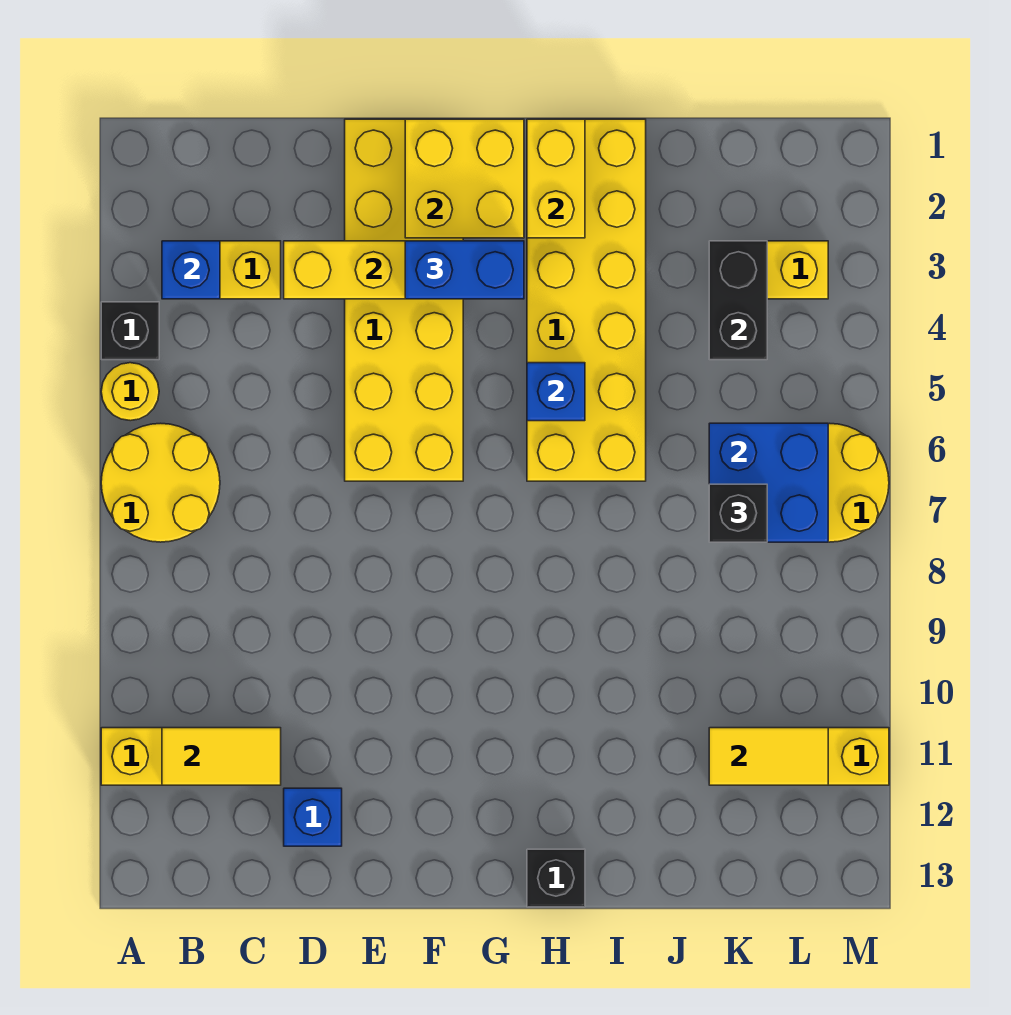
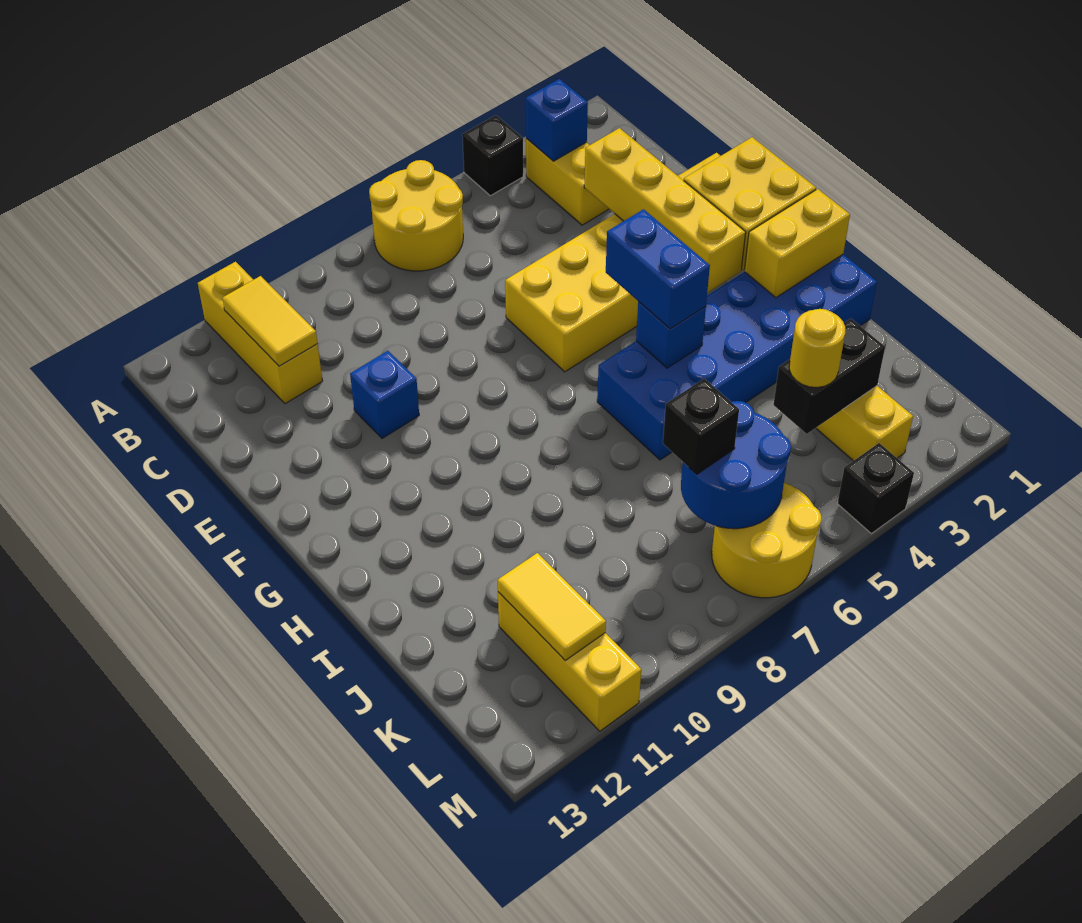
yellow round brick A5 level 1 -> yellow round brick K4 level 3
blue brick D12 level 1 -> blue brick E10 level 1
blue brick F3:G3 level 3 -> blue brick G5:H5 level 3
yellow brick H1:I6 level 1 -> blue brick H1:I6 level 1
black brick H13 level 1 -> black brick M4 level 1
blue brick K6:L7 level 2 -> blue round brick K6:L7 level 2

